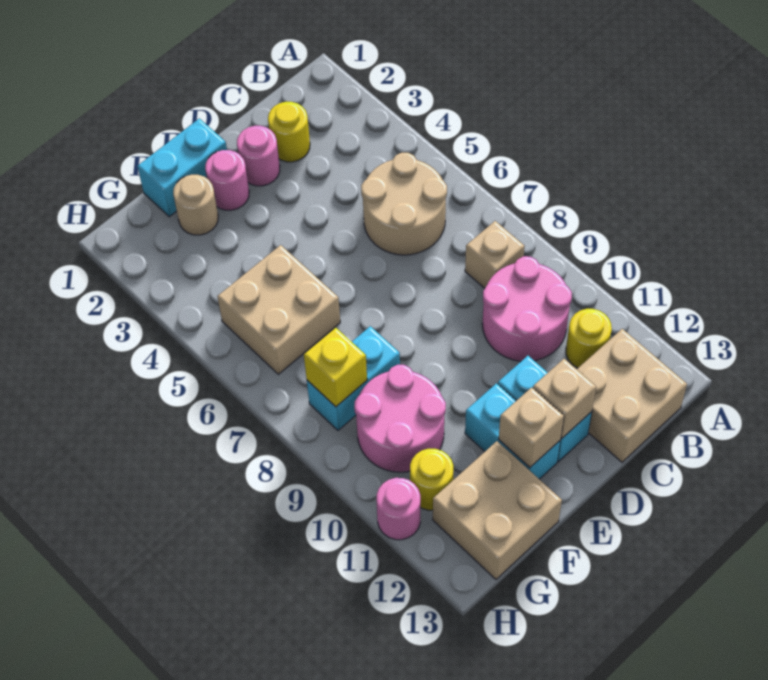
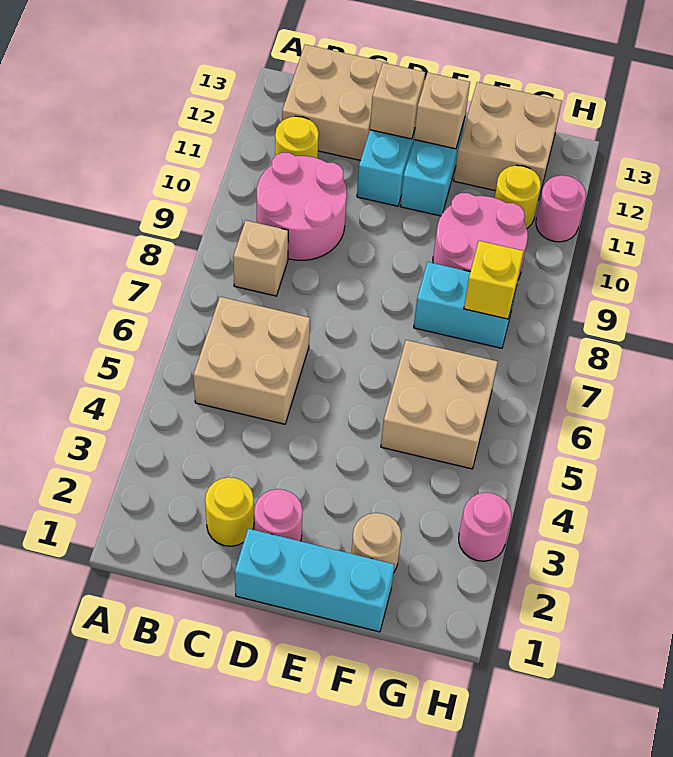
tan round brick B5:C6 level 1 -> tan brick B5:C6 level 1
cyan brick E1:F1 level 1 -> cyan brick D1:F1 level 1
pink round brick E2 level 1 -> pink round brick H3 level 1

